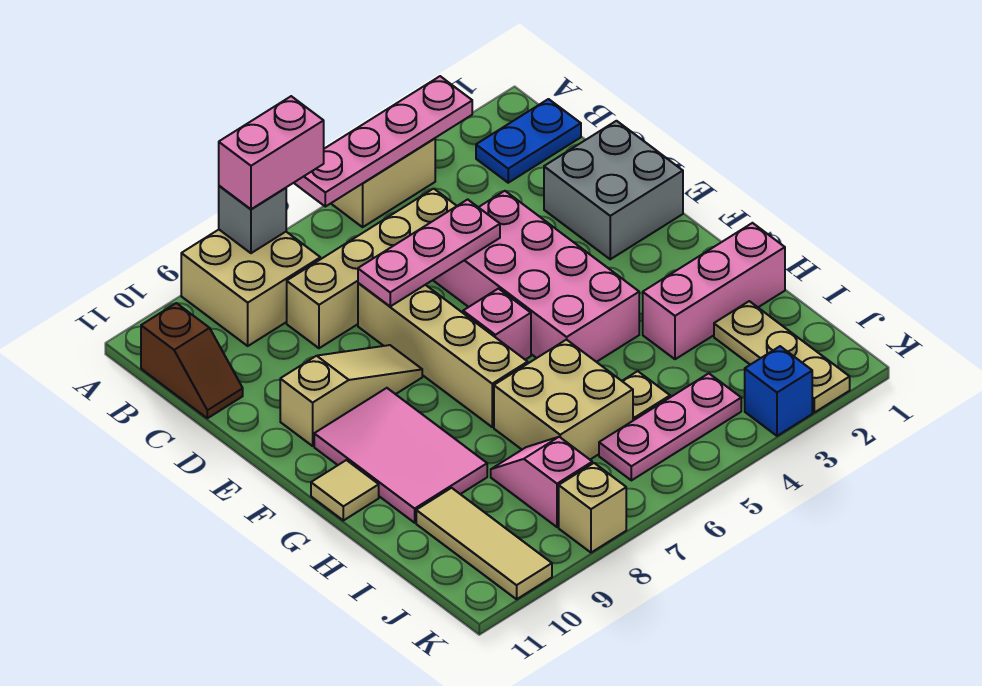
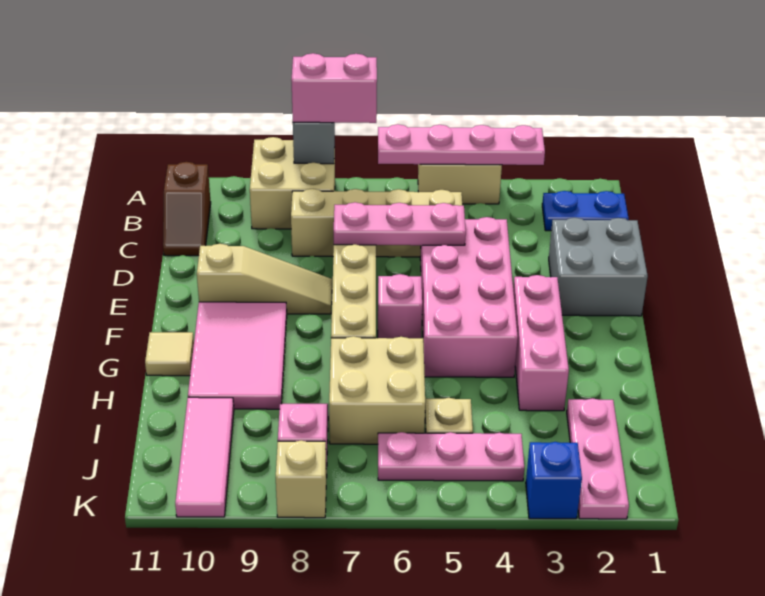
pink brick H1:H3 level 1 -> pink brick F3:H3 level 1
tan plate I2:K2 level 1 -> pink plate I2:K2 level 1
tan tile I10:K10 level 1 -> pink tile I10:K10 level 1

